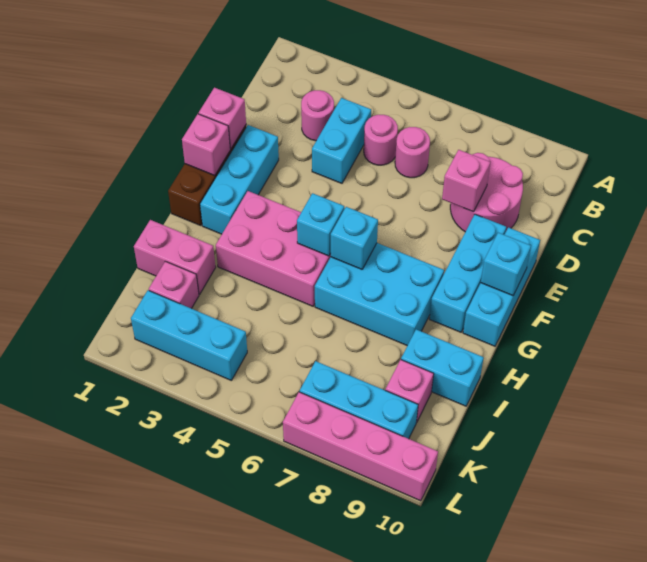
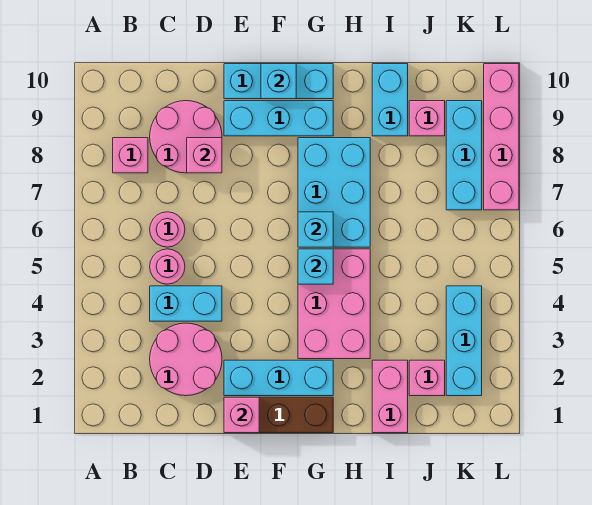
pink round brick C3 level 1 -> pink round brick C2:D3 level 1
pink brick F1 level 2 -> pink brick B8 level 1

